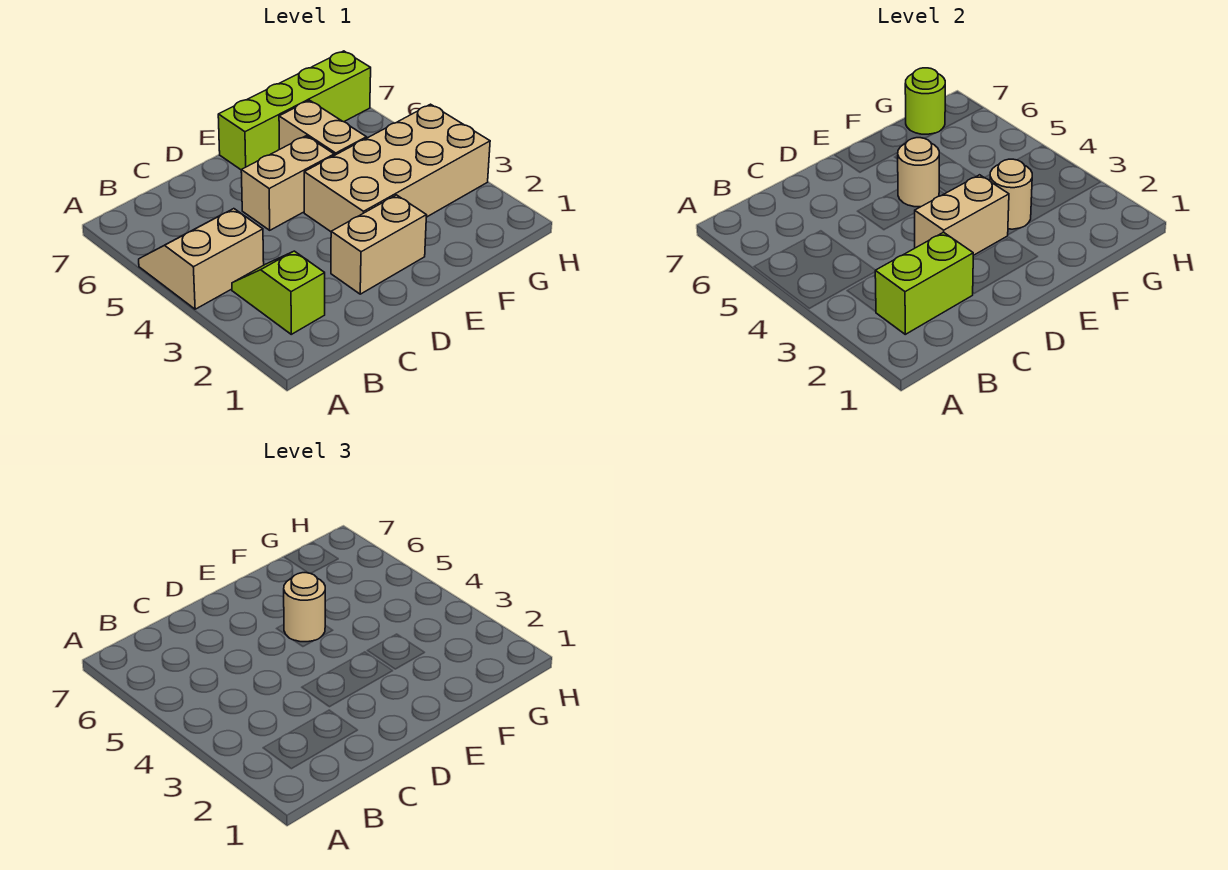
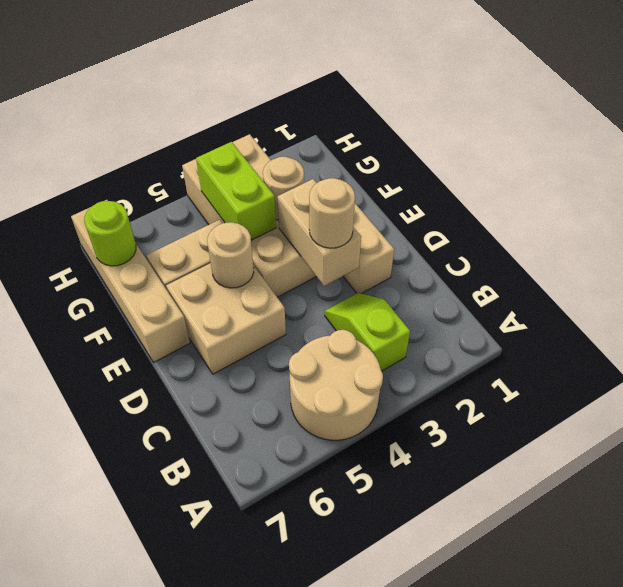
tan slope A4:B5 level 1 top 4 -> tan round brick A4:B5 level 1
lime slope B2:B3 level 1 top 2 -> lime slope B3:C3 level 1 top B
lime brick B2:C2 level 2 -> lime brick F4:G4 level 2
tan brick D5:E5 level 1 -> tan brick D5:E6 level 1
tan round brick E5 level 3 -> tan round brick D3 level 3
lime brick E7:H7 level 1 -> tan brick E7:H7 level 1

